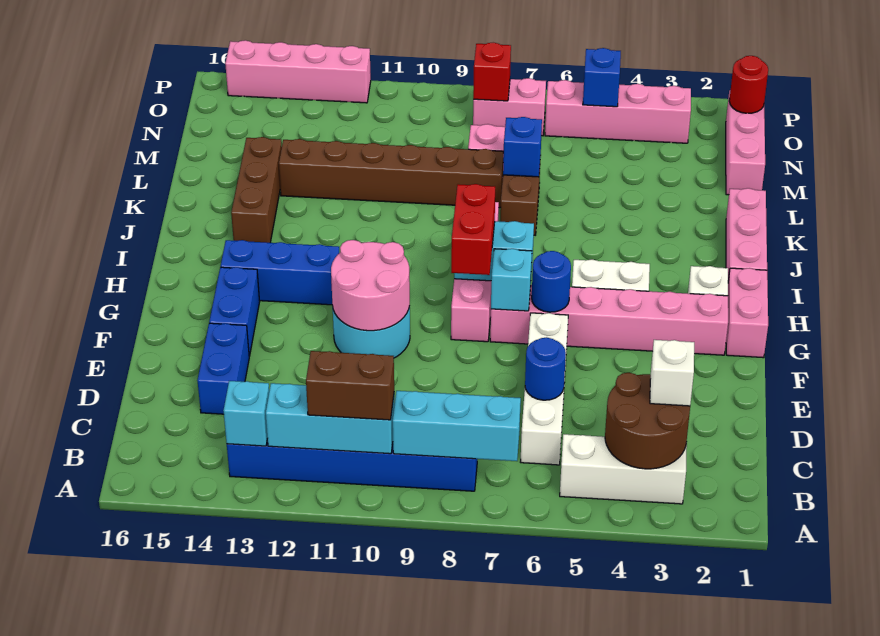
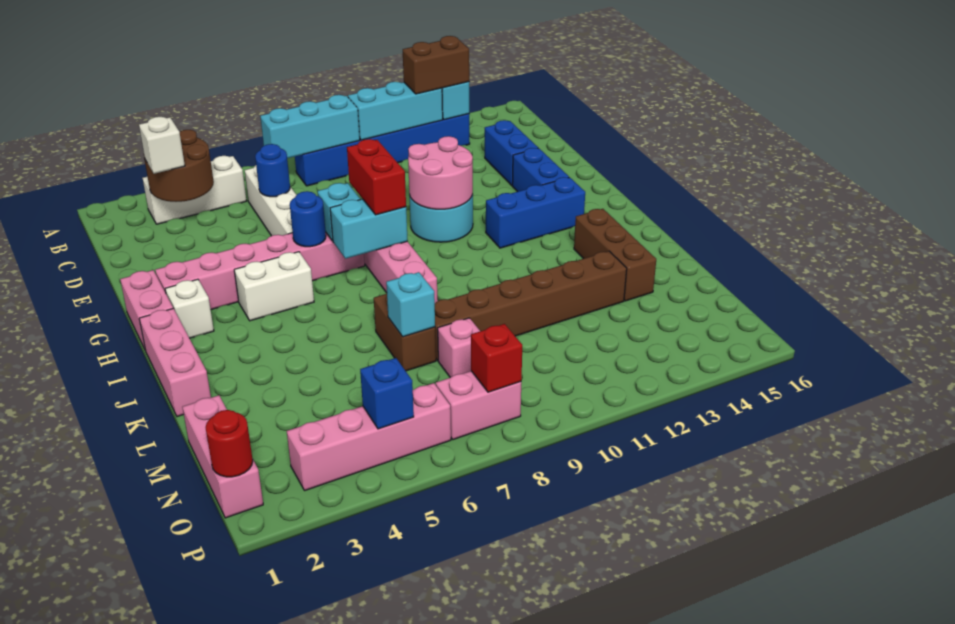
brown brick B10:B11 level 3 -> brown brick B12:B13 level 3
blue brick L7 level 2 -> cyan brick L7 level 2
pink brick P12:P15 level 1 -> none

